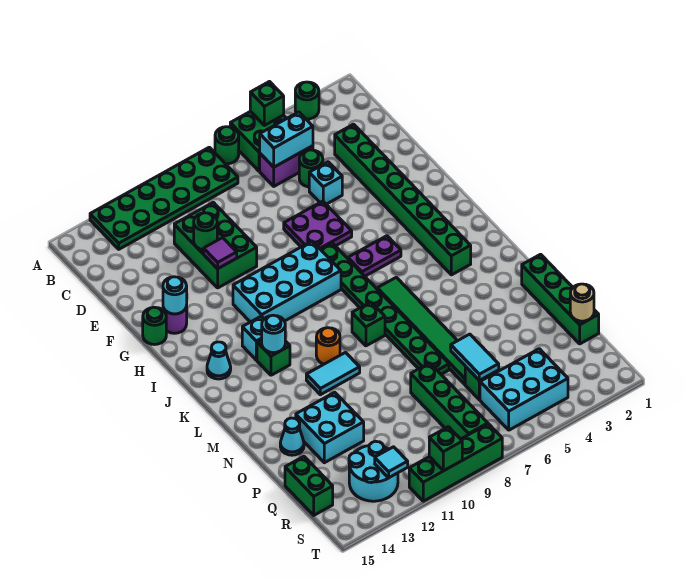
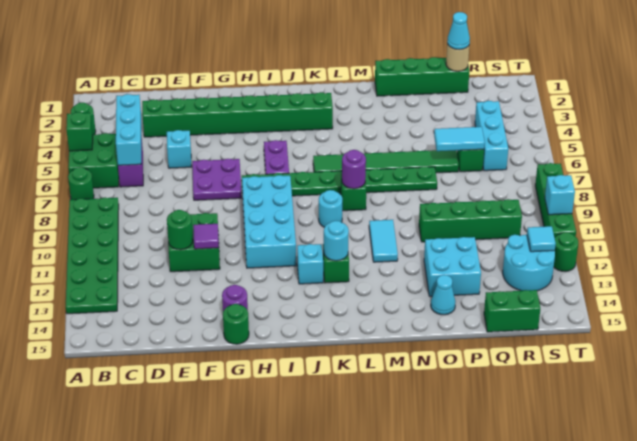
cyan brick C5:C6 level 2 -> cyan brick C4:C6 level 2
green round brick D5 level 1 -> green round brick T12 level 1
green brick D10:F11 level 1 -> green brick E10:F11 level 1
cyan round brick G14 level 2 -> cyan round brick K9 level 1
cyan cone J14 level 1 -> cyan cone Q1 level 3
none -> purple round brick L8 level 2
orange round brick L10 level 1 -> none
green brick P8:S8 level 1 -> green brick O10:R10 level 1
cyan brick R4:S6 level 1 -> cyan brick R4:R6 level 1
green brick T10 level 2 -> cyan brick T10 level 2

